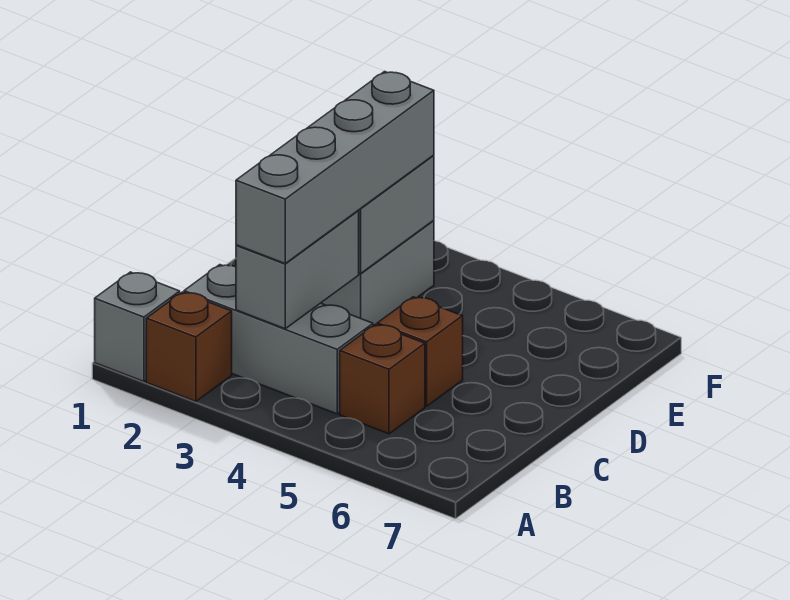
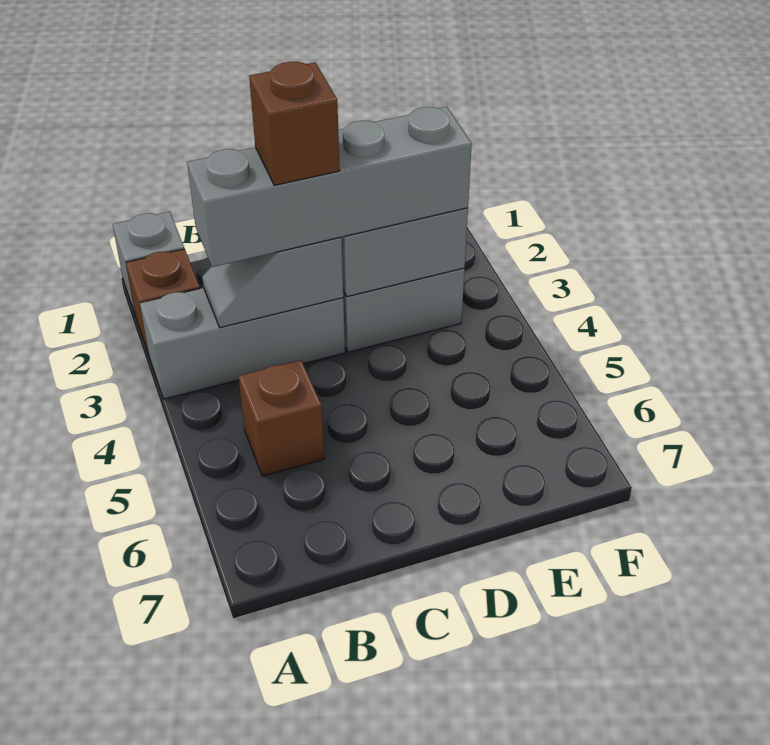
grey brick B2:B4 level 1 -> grey brick A3:C3 level 1
grey brick B3:C3 level 2 -> grey slope B3:C3 level 2 top C
brown brick C5 level 1 -> brown brick C3 level 4

